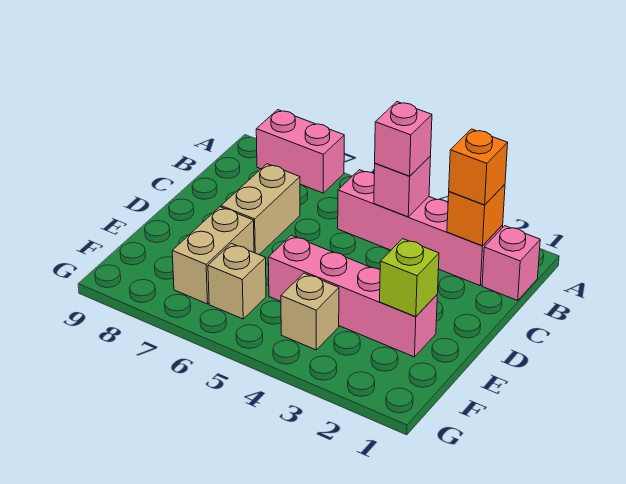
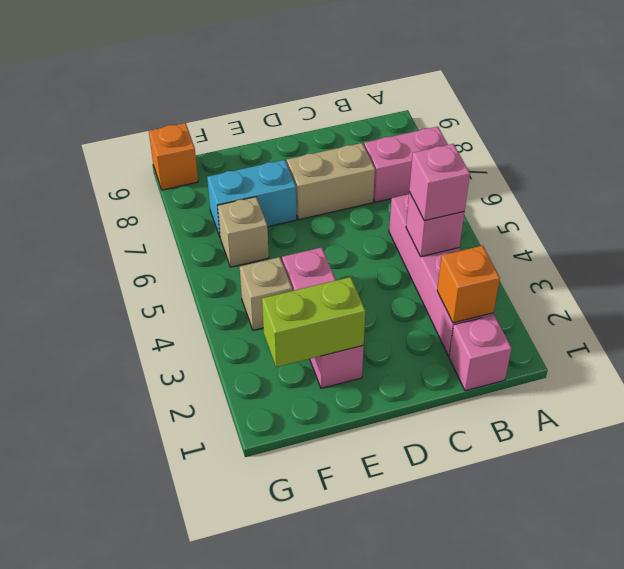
pink brick A7:A8 level 1 -> pink brick A7:B7 level 1
orange brick B2 level 3 -> orange brick G9 level 1
pink brick E2:E5 level 1 -> pink brick E2:E4 level 1
lime brick E2 level 2 -> lime brick E2:F2 level 2
tan brick E7:F7 level 1 -> cyan brick E7:F7 level 1

